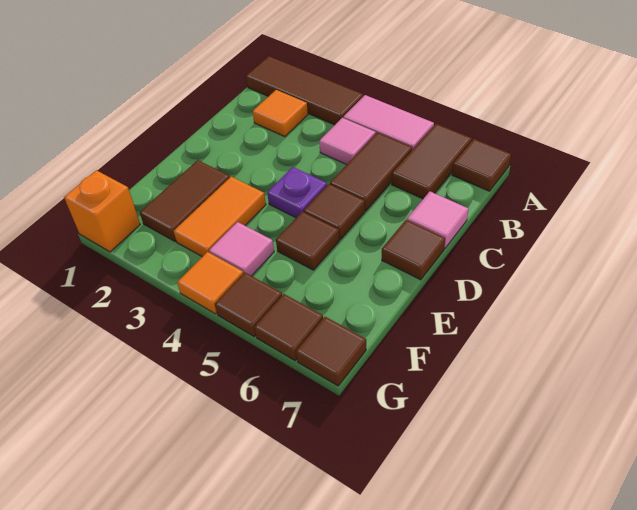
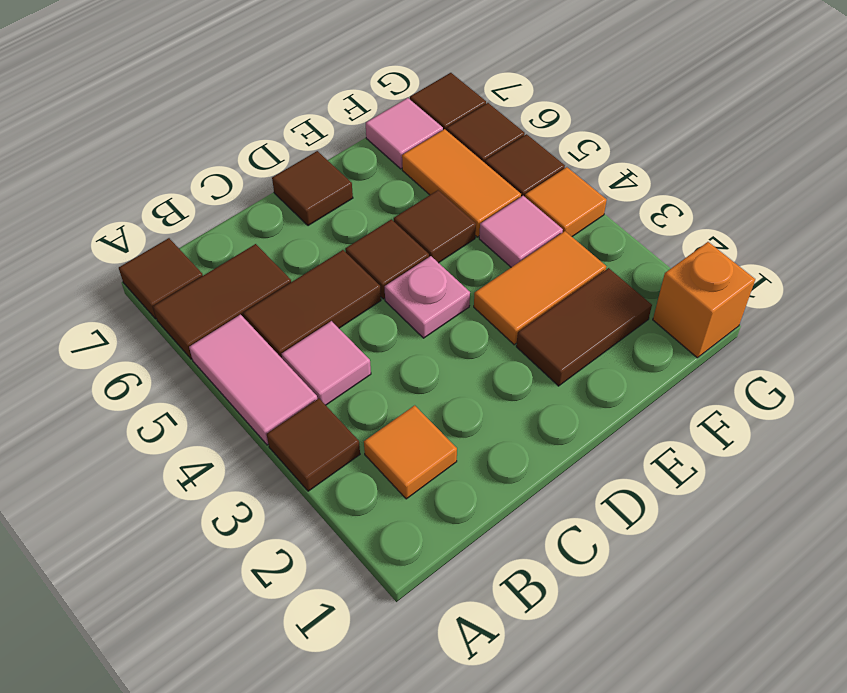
brown tile A1:A3 level 1 -> brown tile A3 level 1
pink tile C7 level 1 -> pink tile F7 level 1
purple plate D4 level 1 -> pink plate D4 level 1
none -> orange tile F5:F6 level 1

